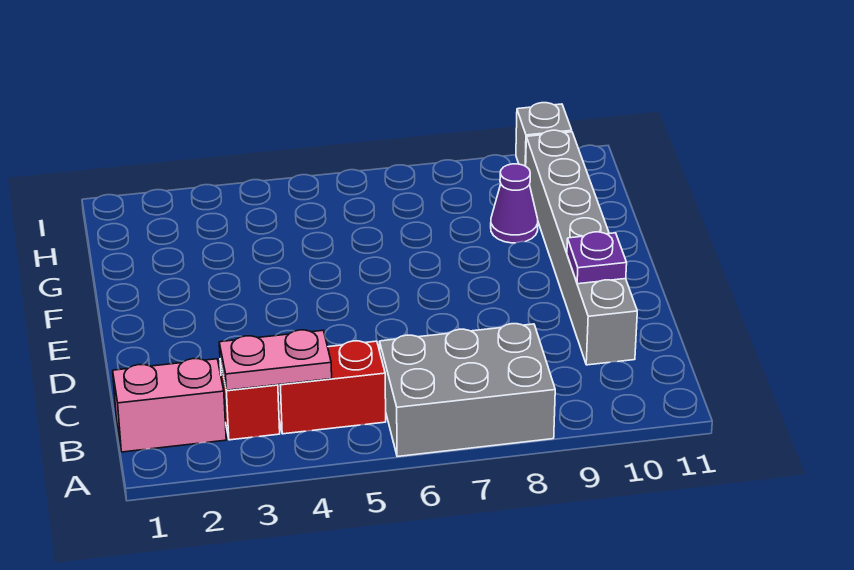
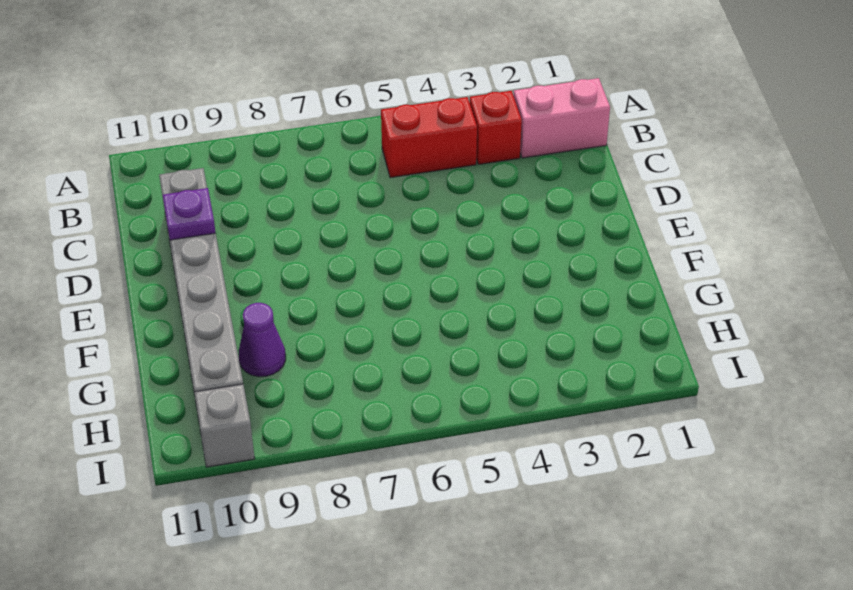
grey brick A6:B8 level 1 -> none
pink plate B3:B4 level 2 -> none

